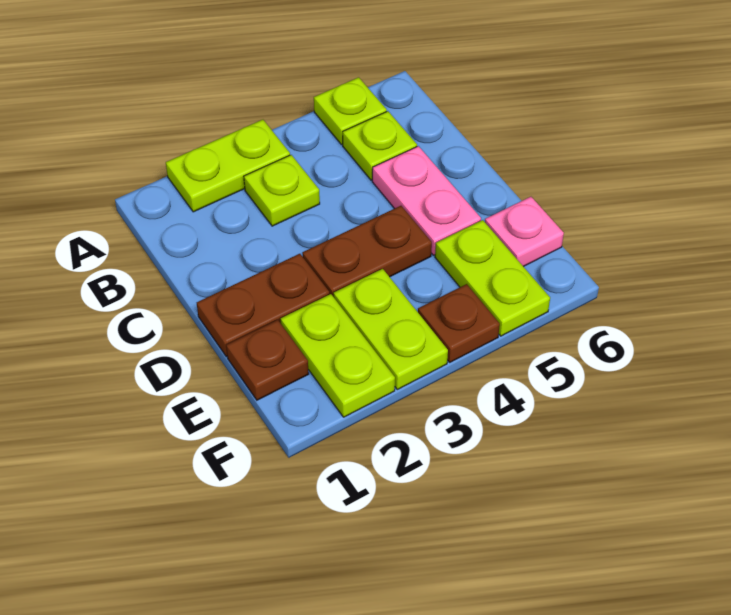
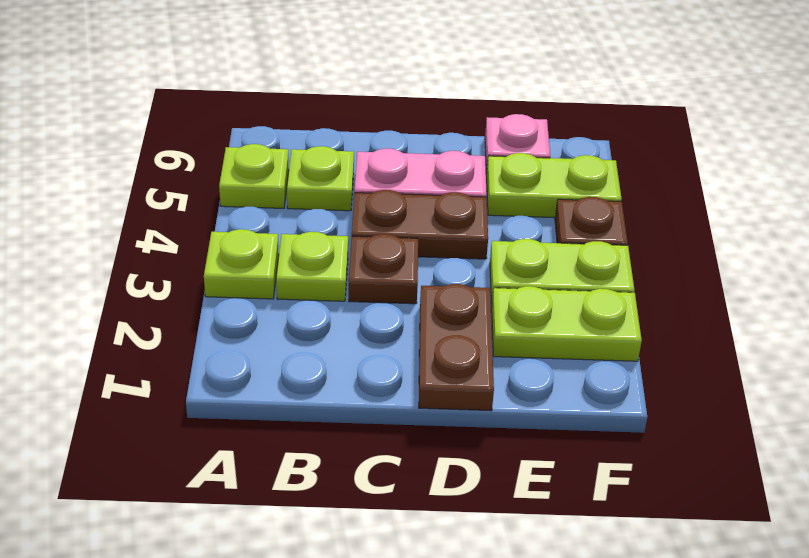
lime plate A2:A3 level 1 -> lime plate A3 level 1
brown plate D3:D4 level 1 -> brown plate C4:D4 level 1
brown plate E1 level 1 -> brown plate C3 level 1

